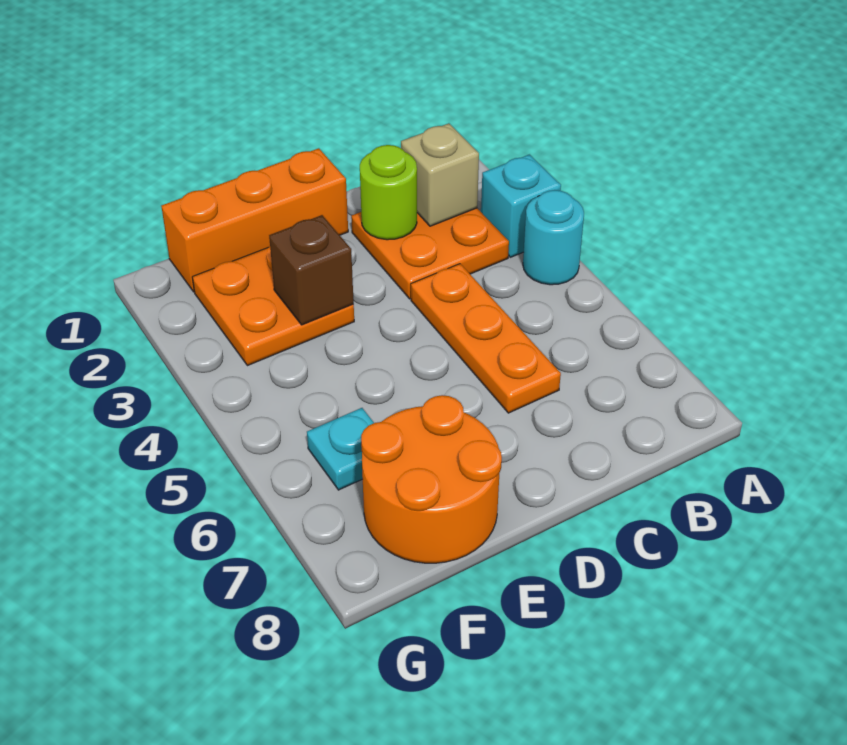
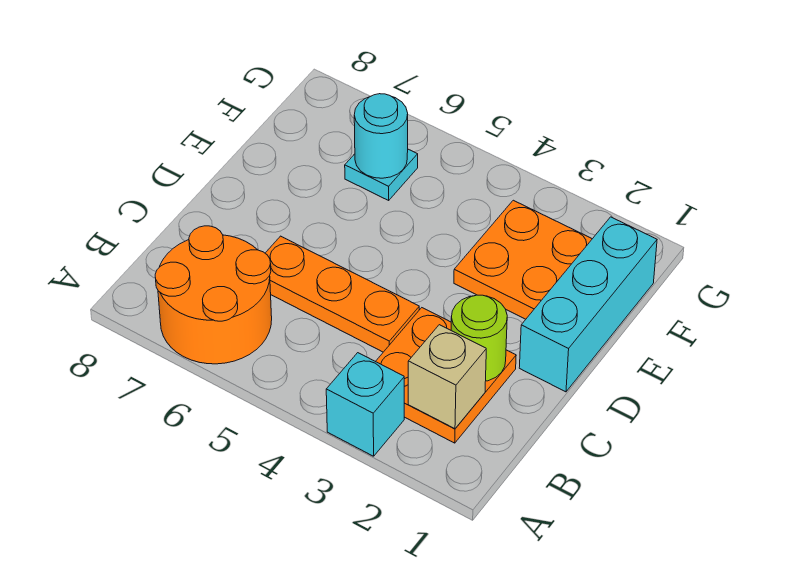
cyan round brick A4 level 1 -> cyan round brick F6 level 2
orange brick D1:F1 level 1 -> cyan brick D1:F1 level 1
brown brick E3 level 2 -> none
orange round brick E7:F8 level 1 -> orange round brick A6:B7 level 1

